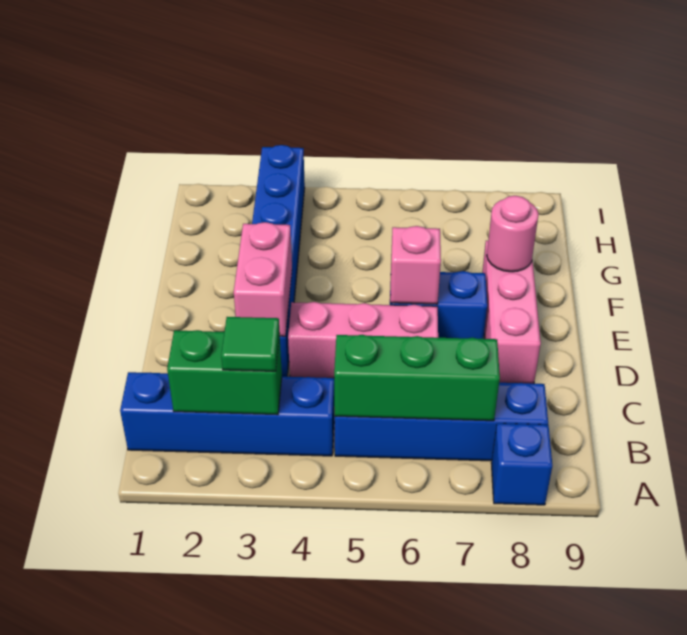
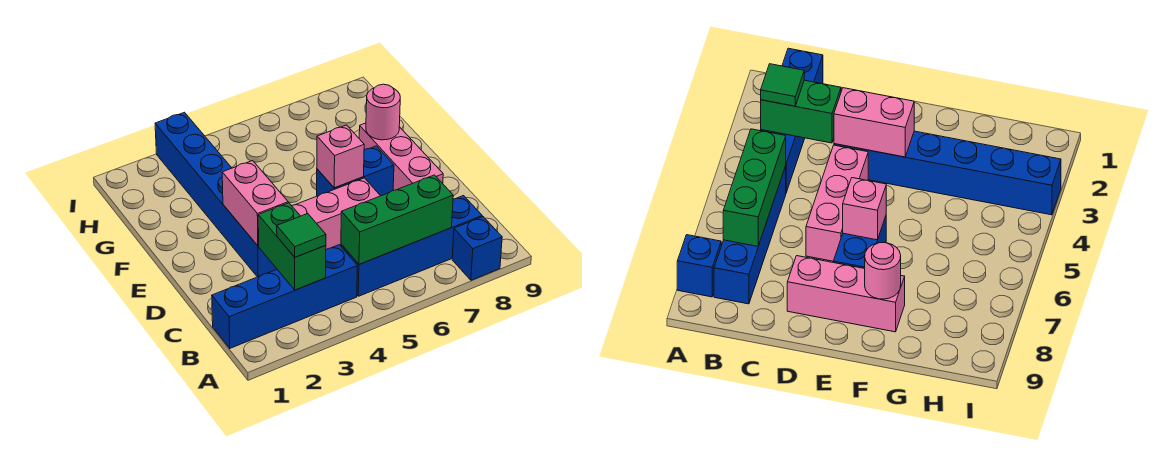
green brick B2:B3 level 2 -> green brick B3:C3 level 2

